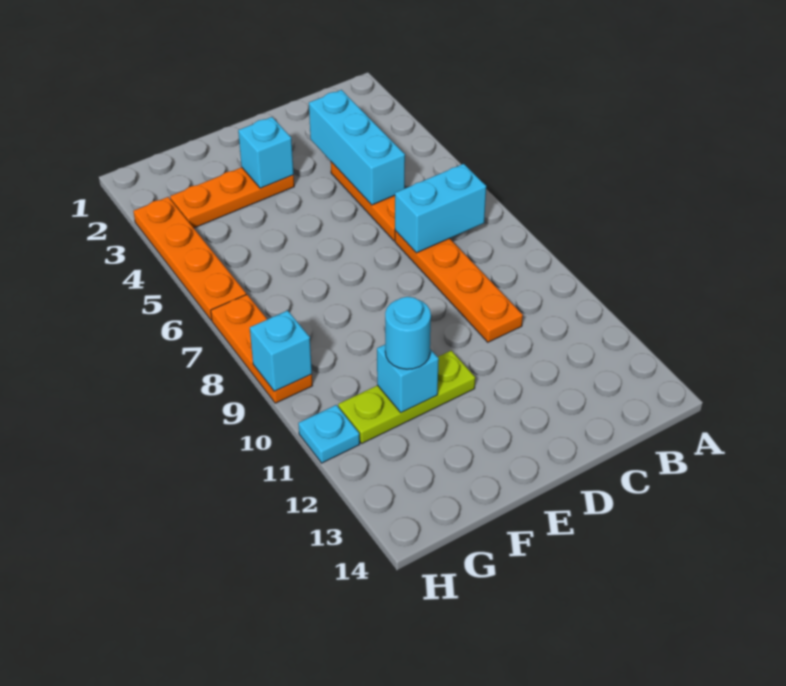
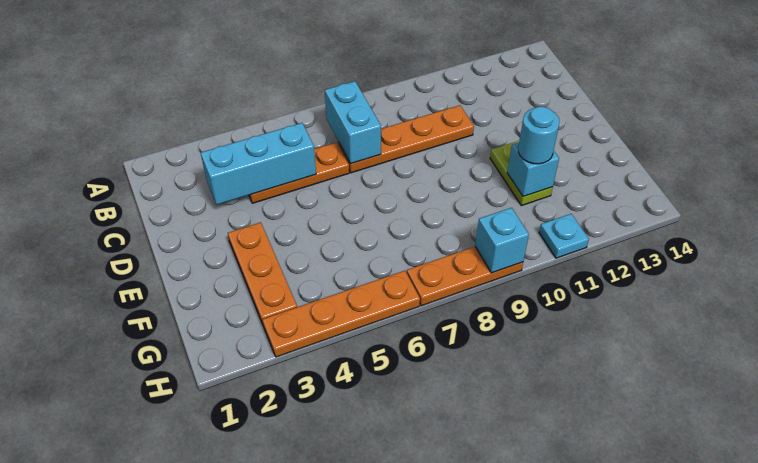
cyan brick E3 level 2 -> none
lime plate E11:G11 level 1 -> lime plate E11:F11 level 1

